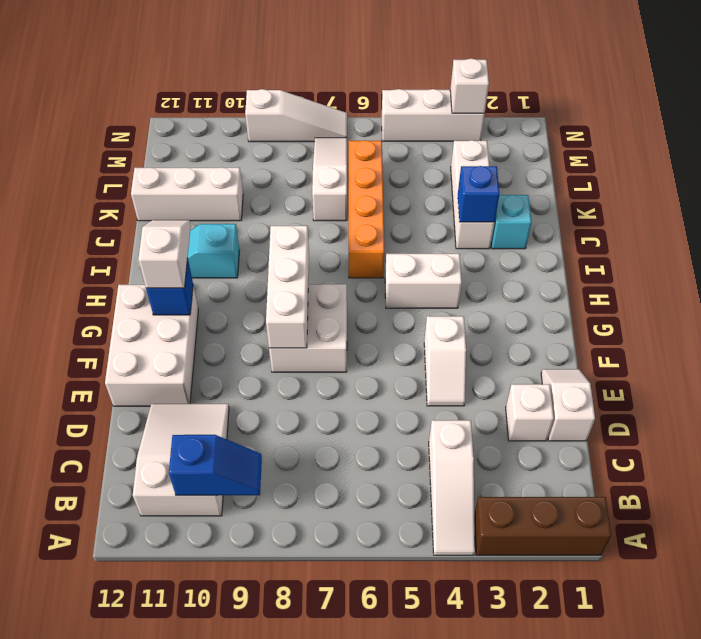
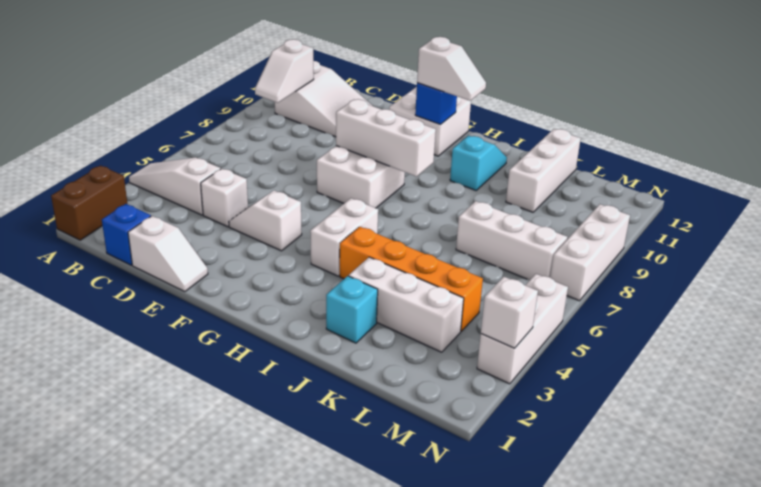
brown brick A1:A3 level 1 -> brown brick A1:A2 level 1
blue slope B9:B10 level 2 top 10 -> white slope B9:B10 level 2 top 10
white brick D2 level 1 -> white brick D4 level 1
white brick E11:G12 level 1 -> white brick F11:G12 level 1
orange brick I6:L6 level 1 -> orange brick I4:L4 level 1
blue brick J3 level 2 -> blue brick C1 level 1
white slope K7:M7 level 1 top K -> white brick K7:M7 level 1
white slope N7:N9 level 1 top 9 -> white brick N7:N9 level 1

